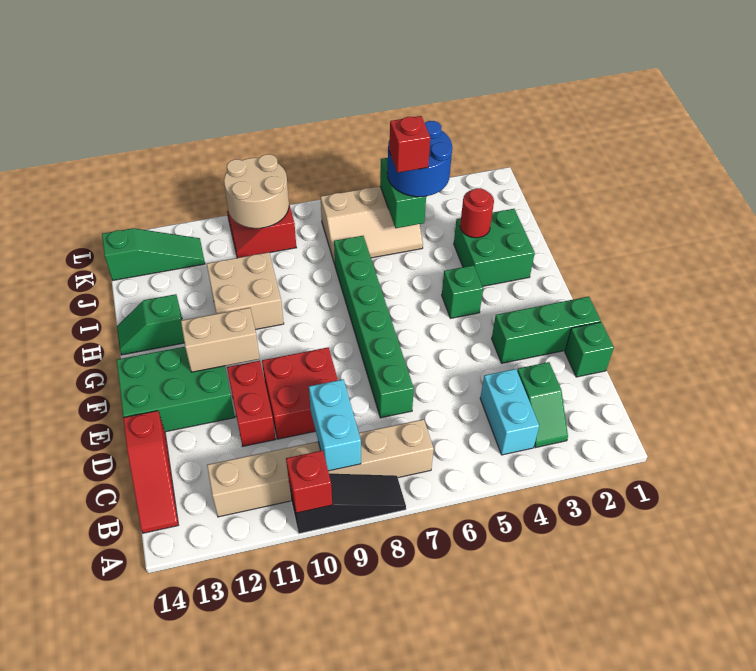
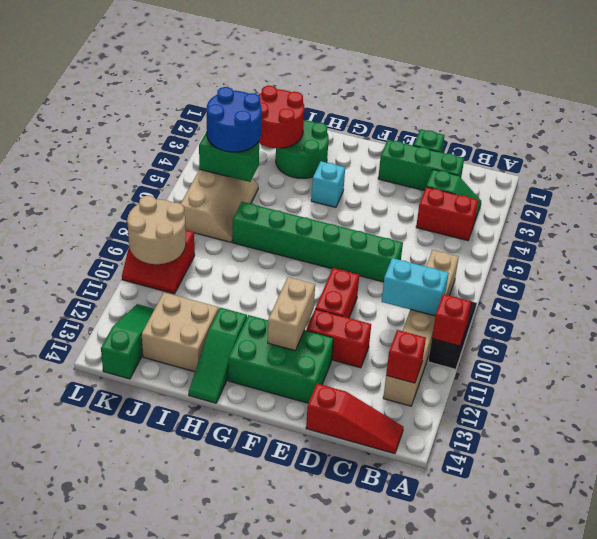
cyan brick B4:C4 level 1 -> red brick B4:C4 level 1
red brick D9:E10 level 1 -> red brick E9:E10 level 1
green brick E1:E3 level 1 -> green brick C2:E2 level 1
green brick E12:F14 level 1 -> green brick E12:G13 level 1
green brick G4 level 1 -> cyan brick G4 level 1
green brick H2:I3 level 1 -> green round brick H2:I3 level 1
tan brick H10:I11 level 1 -> tan brick I12:J13 level 1
green slope H13:H14 level 1 top 13 -> green slope H12:H14 level 1 top 12
red round brick I3 level 2 -> red round brick I2:J3 level 2
red brick J5 level 4 -> red brick B12 level 2

